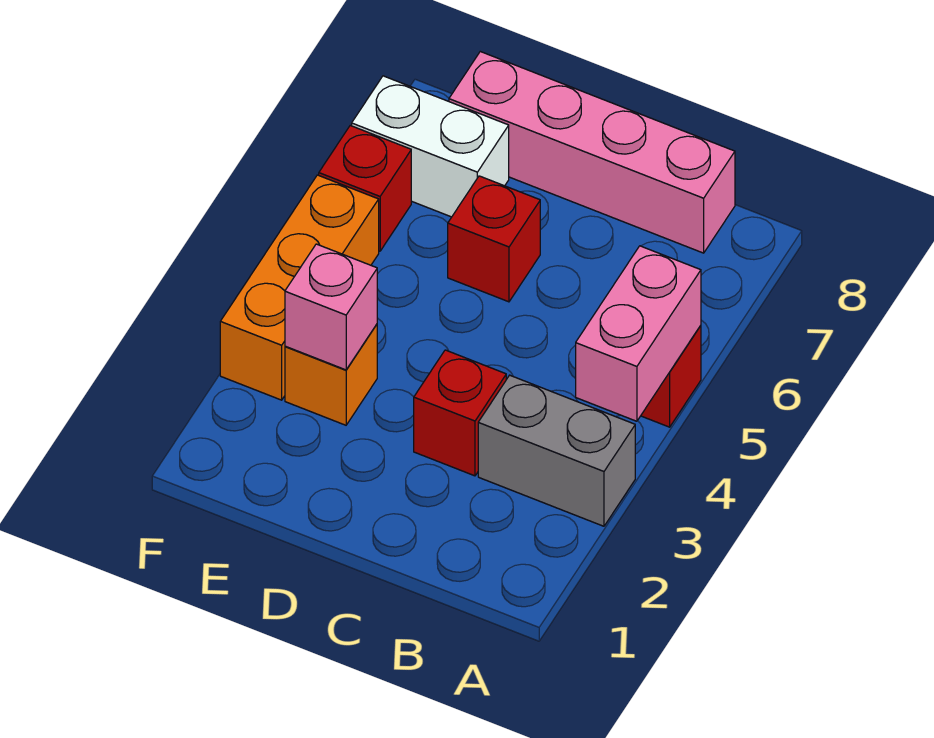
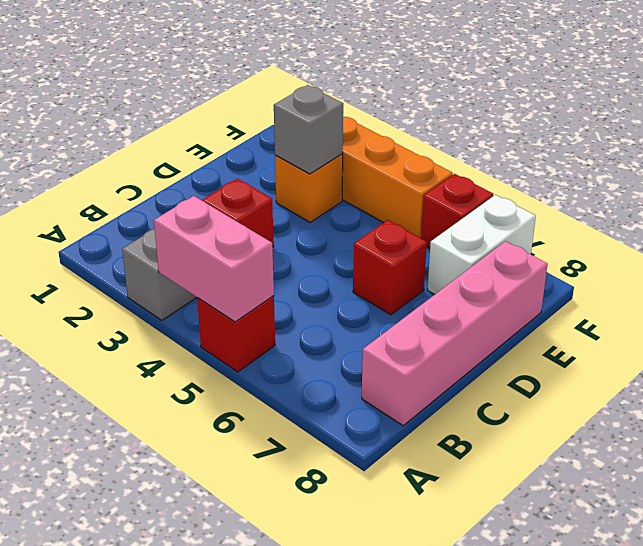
pink brick E3 level 2 -> grey brick E3 level 2

